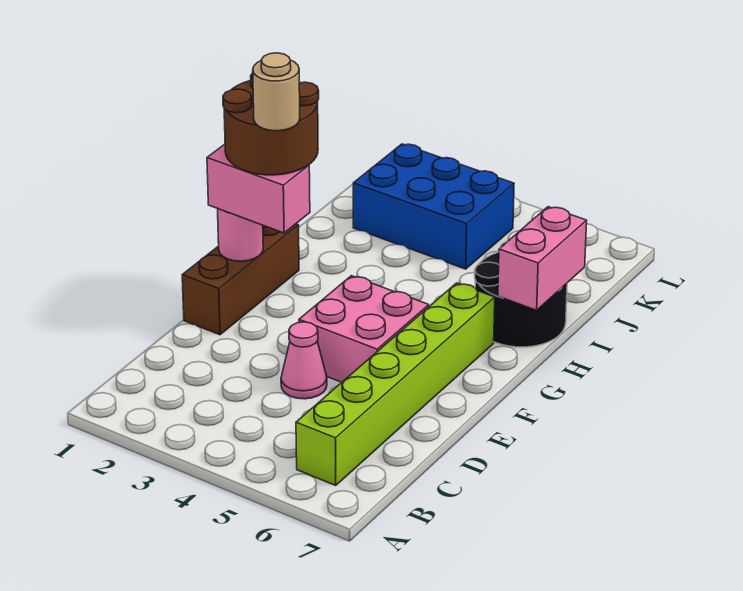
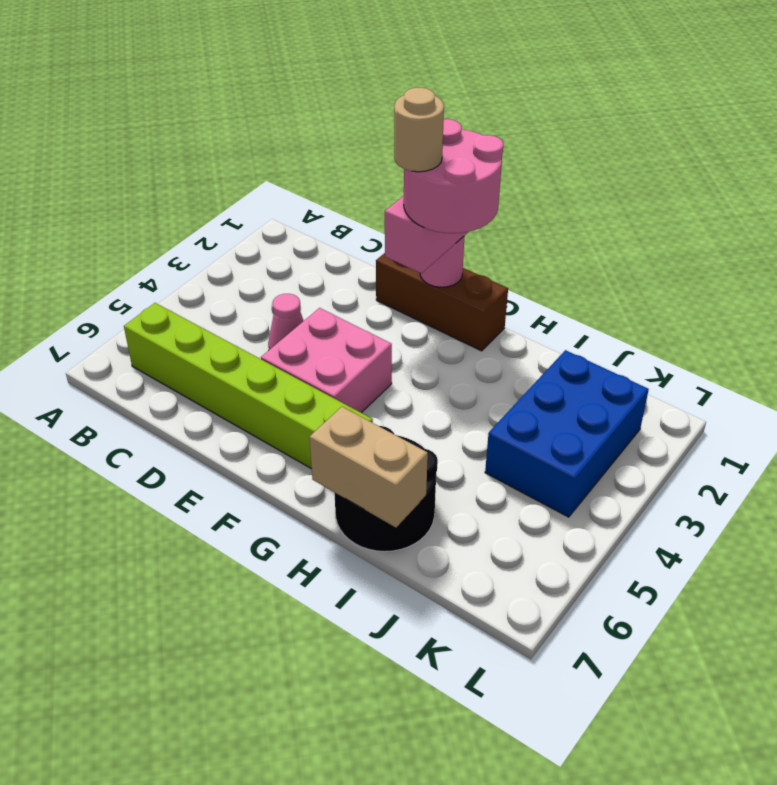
brown round brick F1:G2 level 4 -> pink round brick F1:G2 level 4
pink brick H7:I7 level 2 -> tan brick H7:I7 level 2

